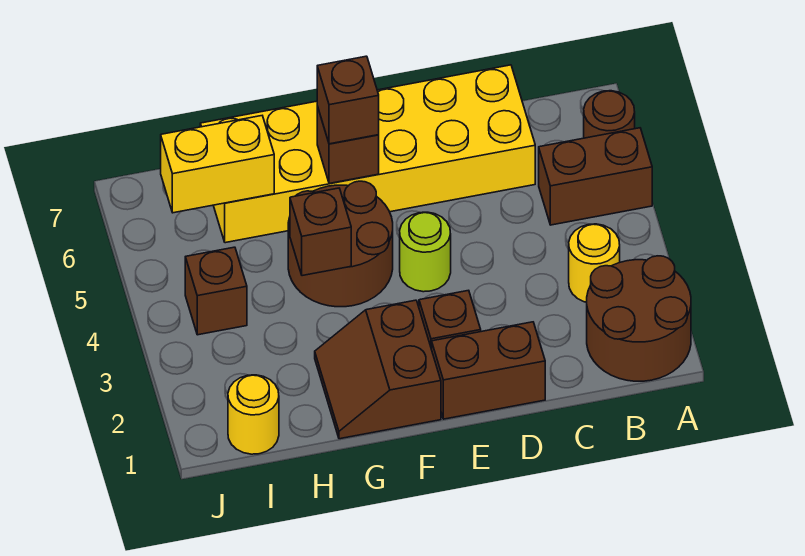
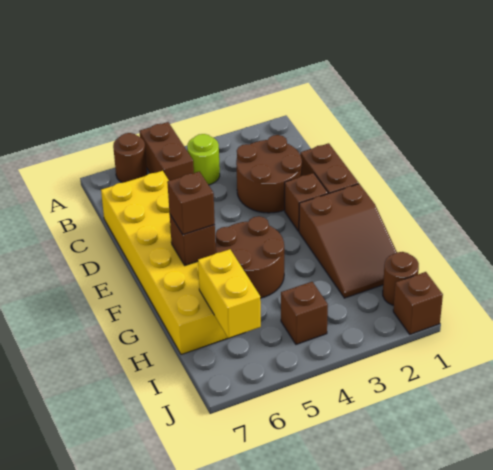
brown round brick A1:B2 level 1 -> brown round brick C2:D3 level 1
yellow round brick B3 level 1 -> none
lime round brick E4 level 1 -> lime round brick B4 level 1
brown slope F1:G2 level 1 top F -> brown slope F1:H2 level 1 top F
brown brick G4 level 2 -> brown brick J1 level 1
yellow round brick I1 level 1 -> brown round brick I1 level 1

